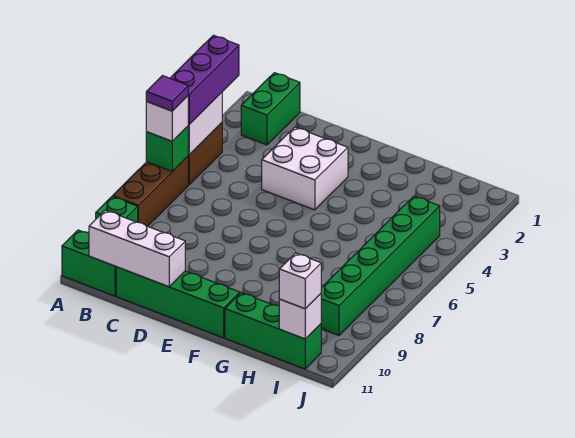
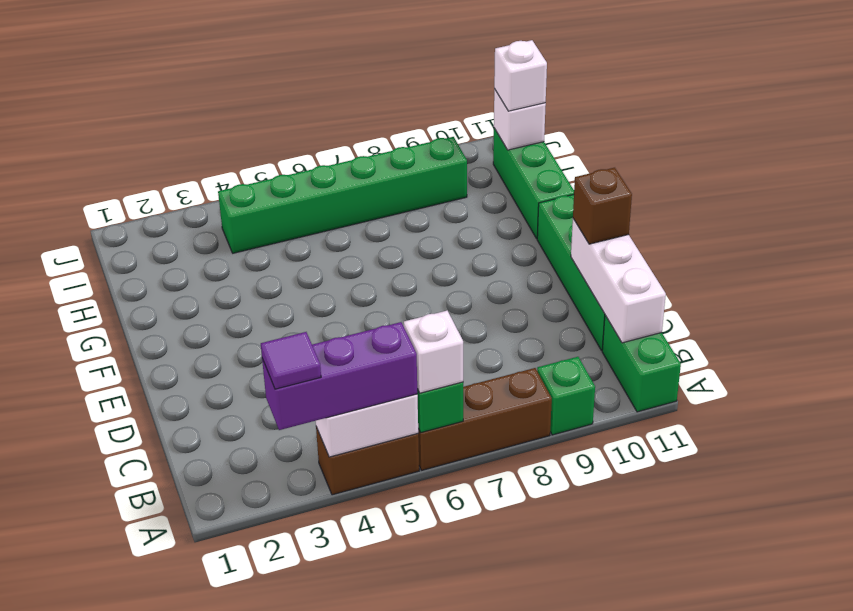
purple tile A6 level 4 -> purple tile A3 level 4
green brick B1:B2 level 1 -> none
white brick D3:E4 level 1 -> none
none -> brown brick D11 level 3

